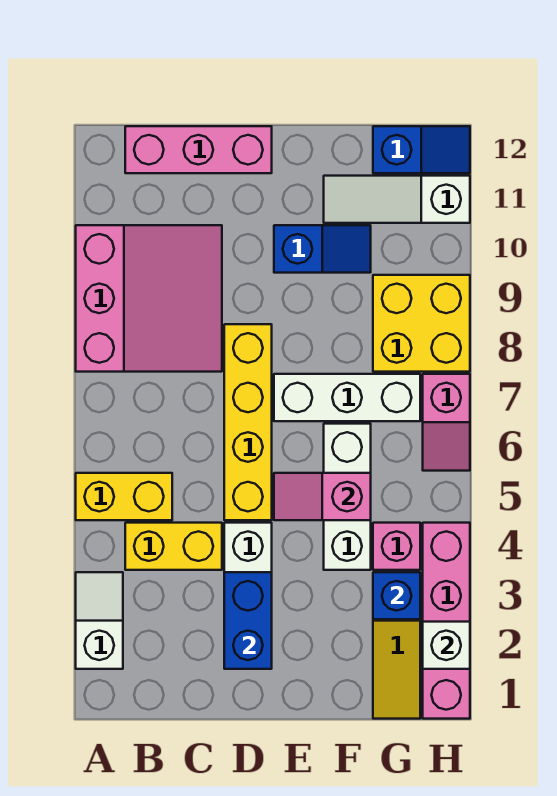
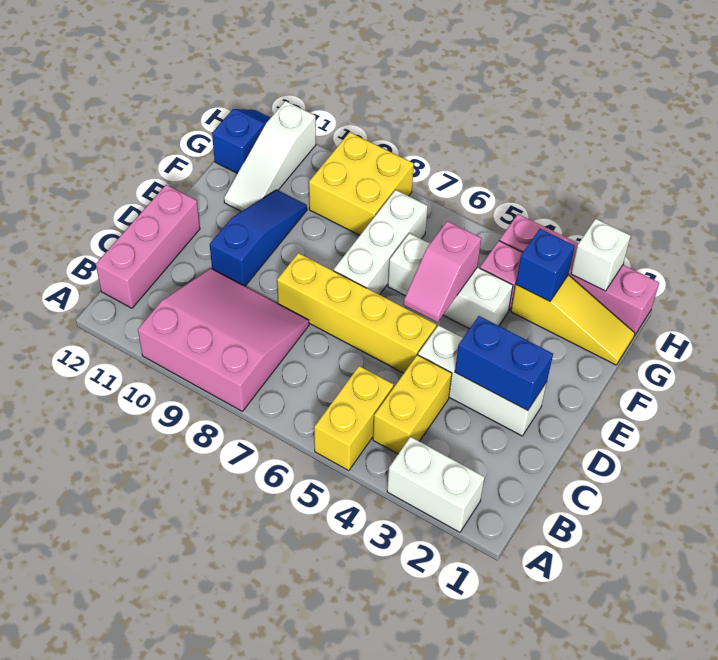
white slope A2:A3 level 1 top 2 -> white brick A2:A3 level 1
blue slope E10:F10 level 1 top E -> blue slope D10:F10 level 1 top D
pink slope H6:H7 level 1 top 7 -> none

